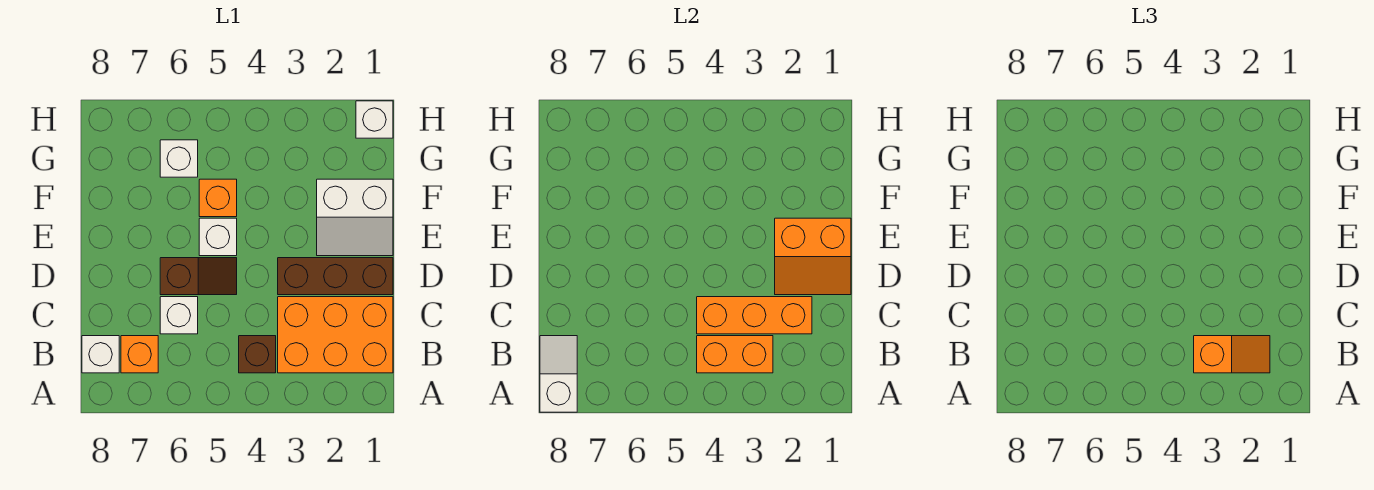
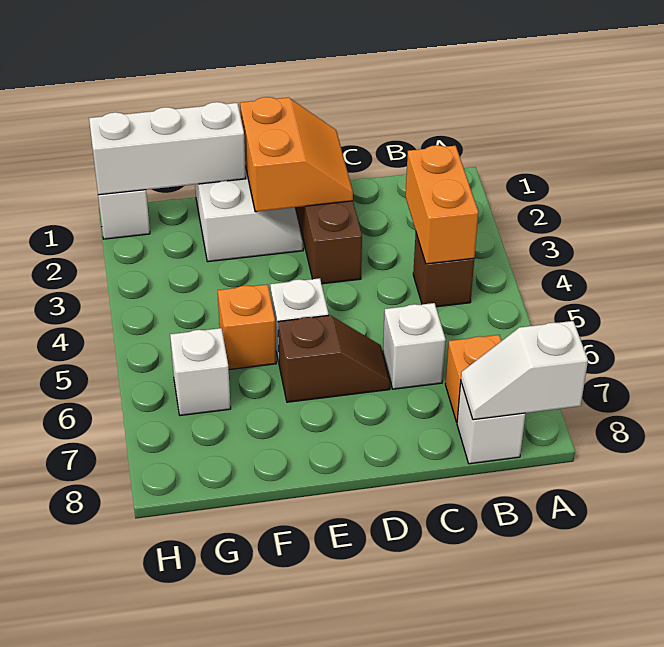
orange brick B1:C3 level 1 -> none
orange slope B2:B3 level 3 top 3 -> none
orange brick C2:C4 level 2 -> none
brown slope D5:D6 level 1 top 6 -> brown slope D6:E6 level 1 top E
none -> white brick F1:H1 level 2

